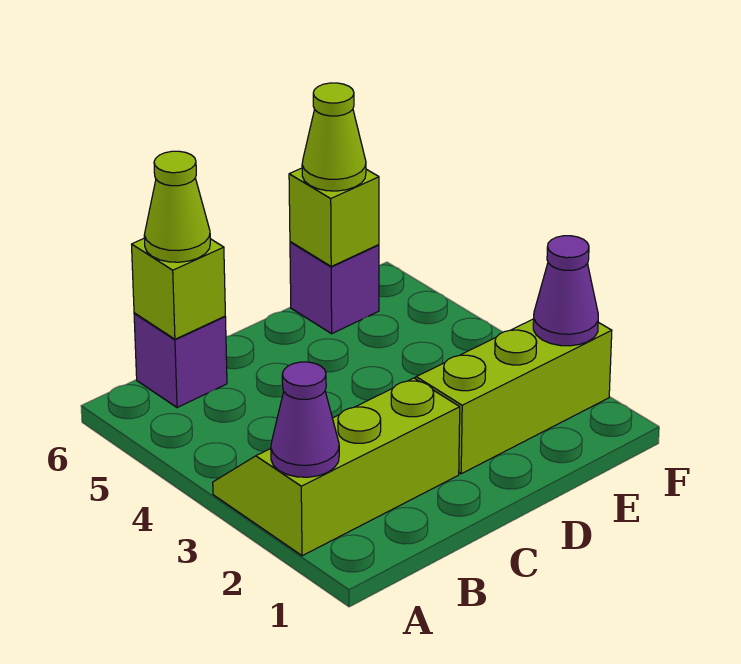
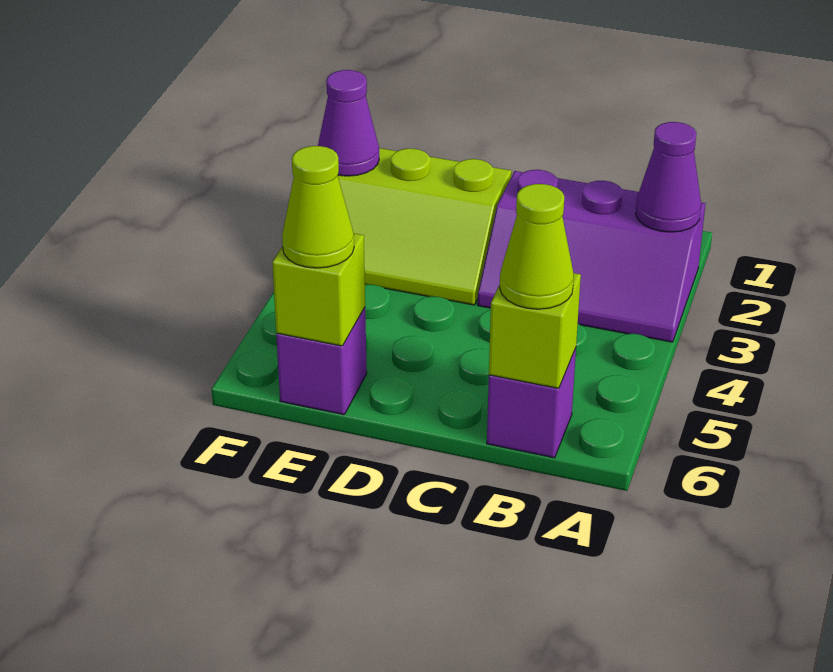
lime slope A2:C3 level 1 top 2 -> purple slope A2:C3 level 1 top 2

